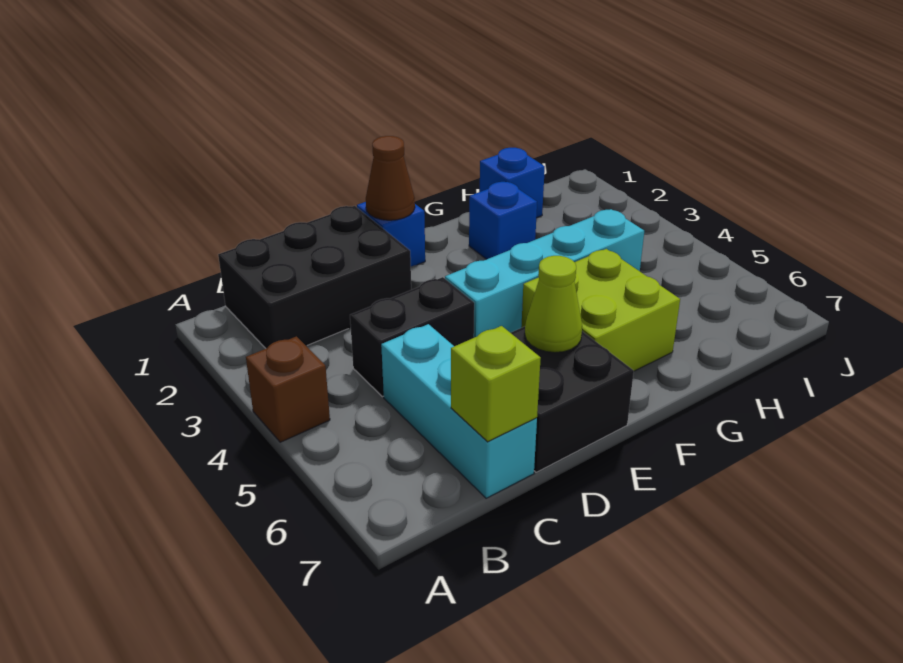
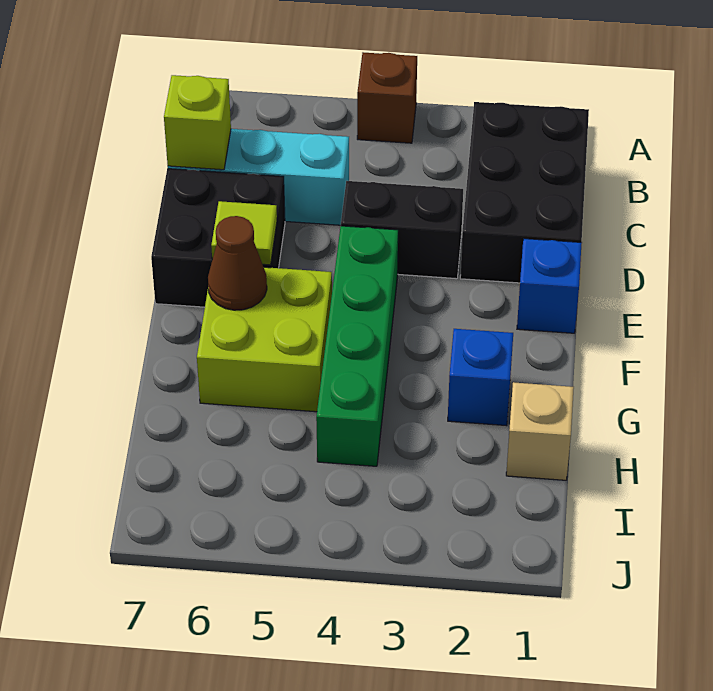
black brick C4:D4 level 1 -> black brick D3:D4 level 1
brown cone E1 level 2 -> brown cone F6 level 2
cyan brick E4:H4 level 1 -> green brick E4:H4 level 1
lime cone E6 level 2 -> lime tile E6 level 2
blue brick H1 level 1 -> tan brick H1 level 1

